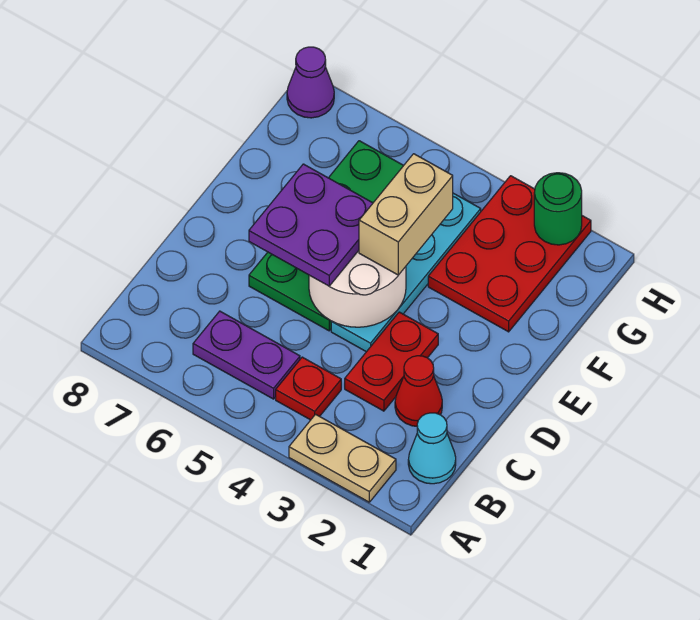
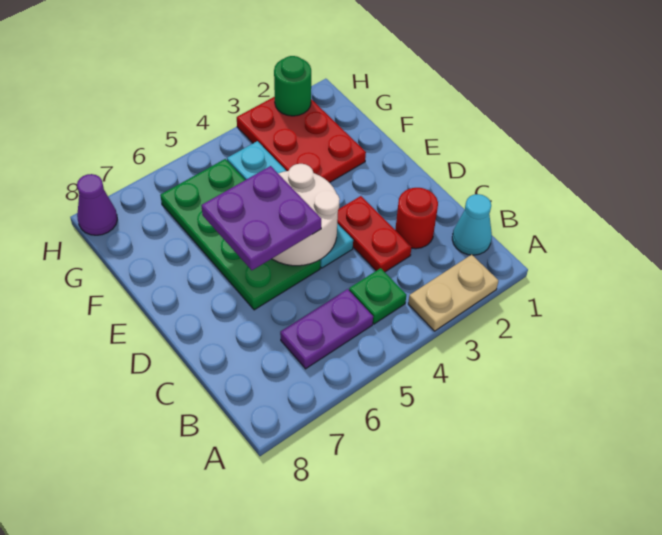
red plate B4 level 1 -> green plate B4 level 1
red cone C2 level 1 -> red round brick C2 level 1
tan brick E4:F4 level 3 -> none

